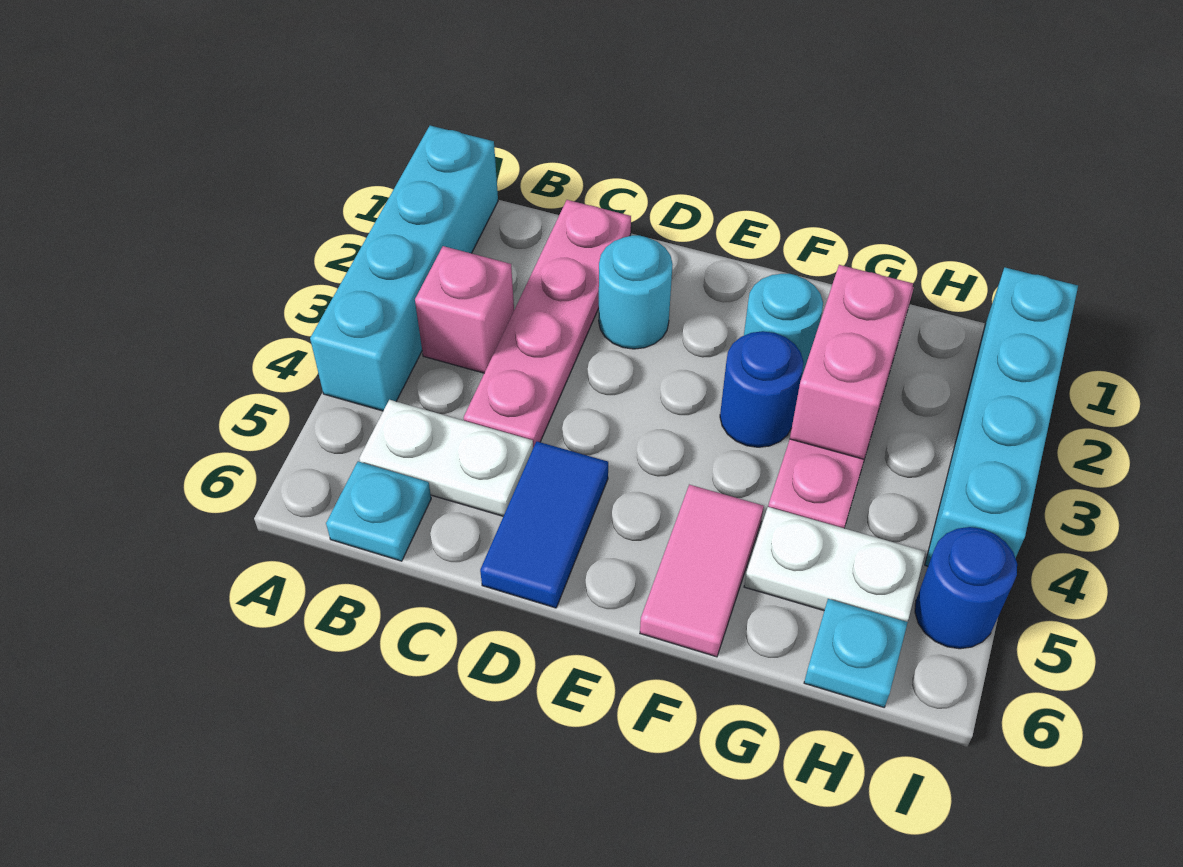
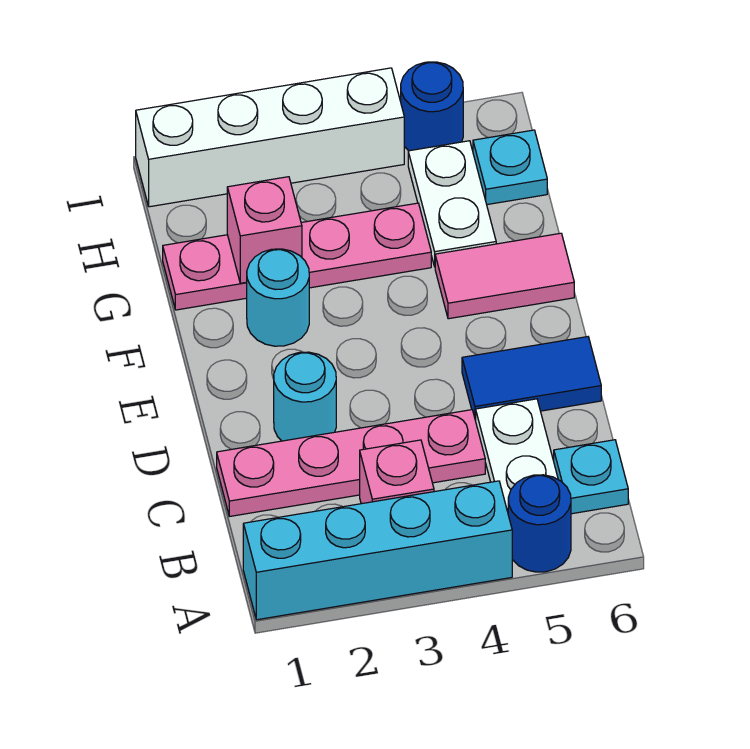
blue round brick F3 level 1 -> blue round brick A5 level 1
pink brick G2:G3 level 2 -> pink brick G2 level 2
cyan brick I1:I4 level 1 -> white brick I1:I4 level 1

